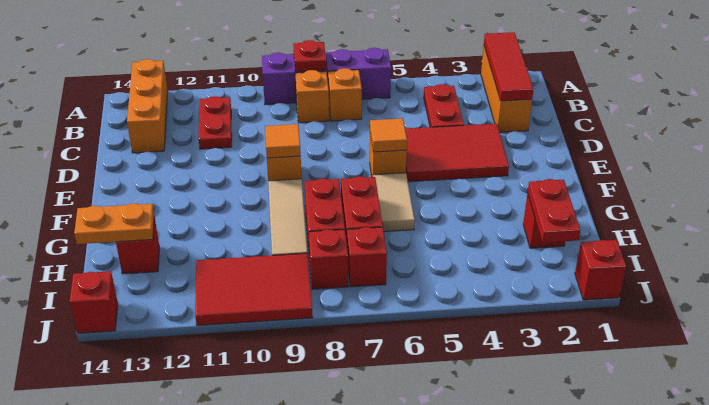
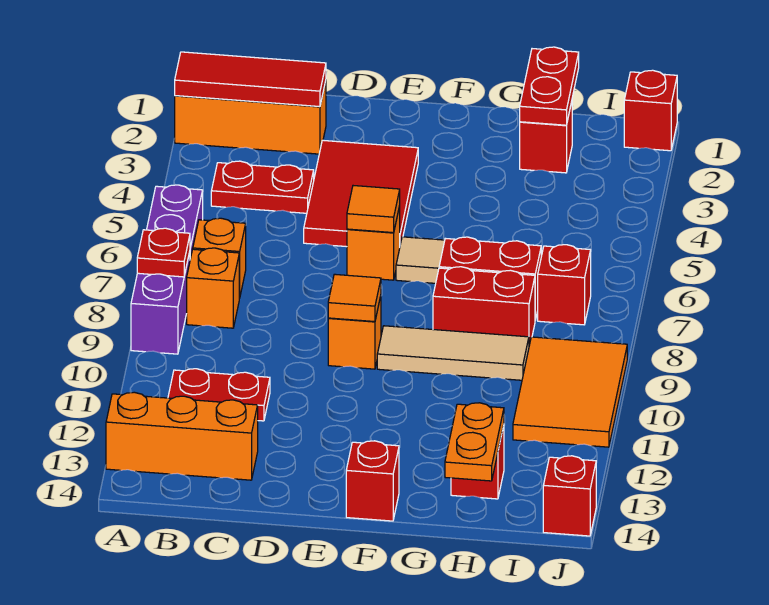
red plate H2:I2 level 2 -> red plate H1:H2 level 2
red brick I8 level 1 -> red brick F14 level 1
red tile I9:J11 level 1 -> orange tile I9:J11 level 1

